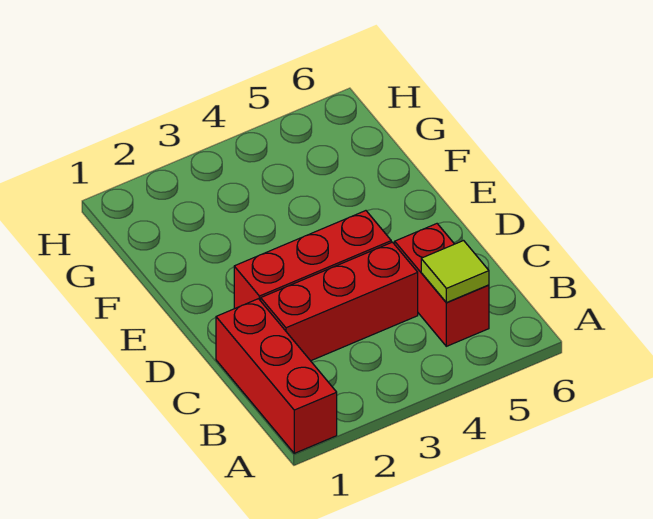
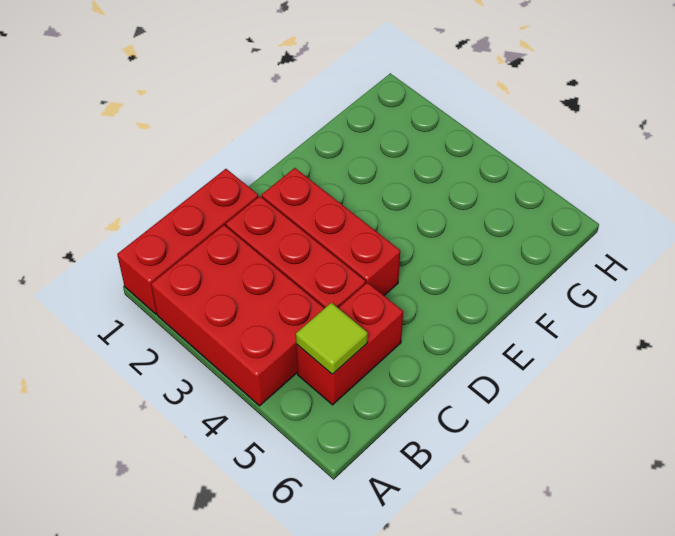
none -> red brick A2:B4 level 1

